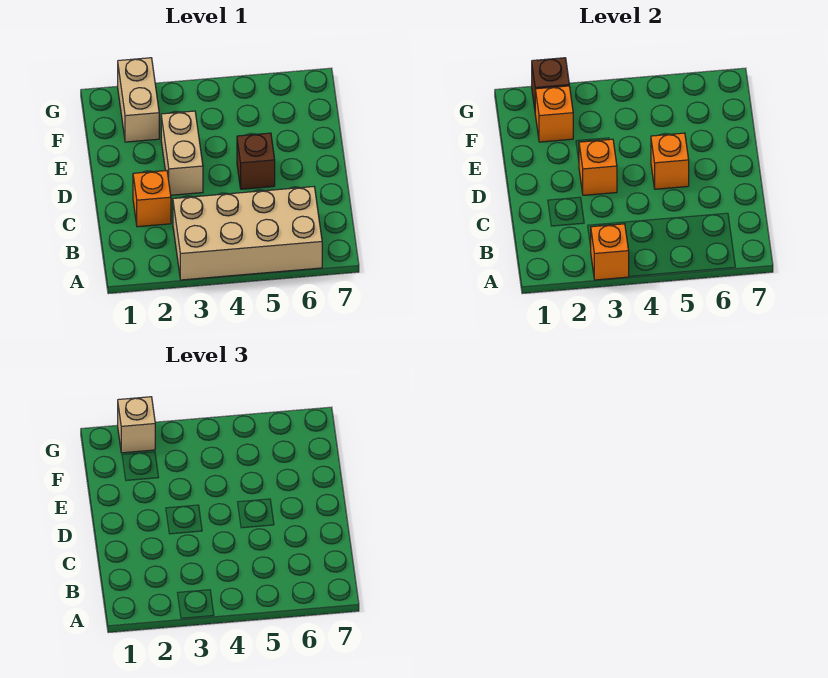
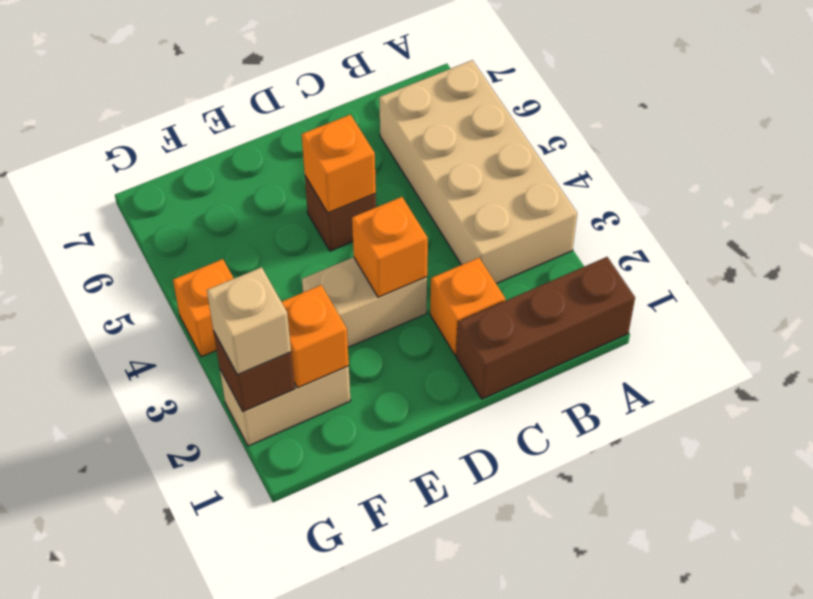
none -> brown brick A1:C1 level 1
orange brick A3 level 2 -> orange brick G4 level 1

